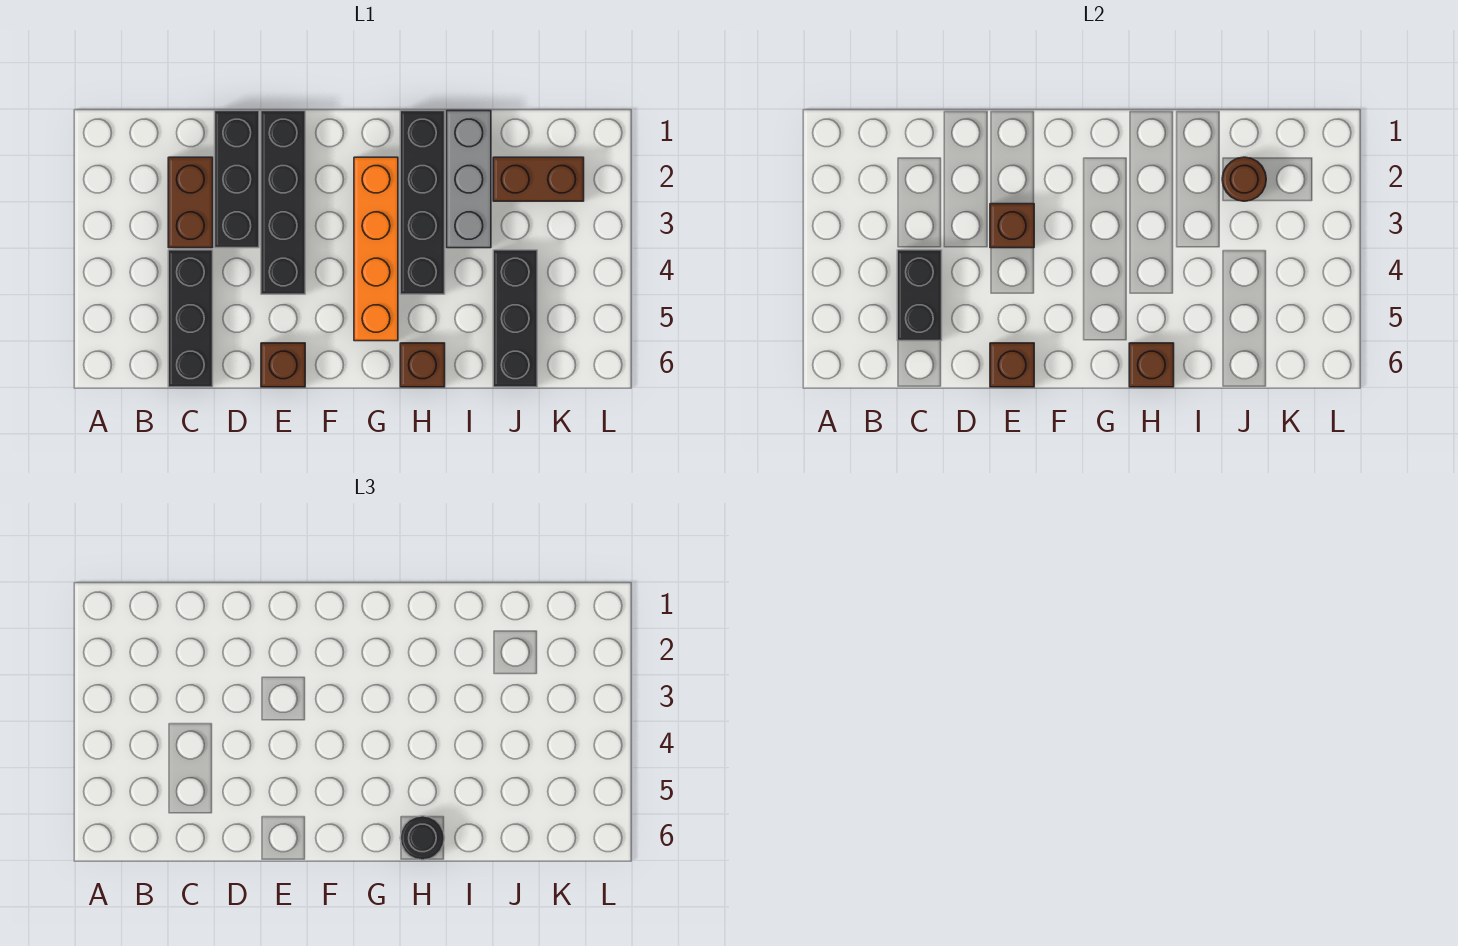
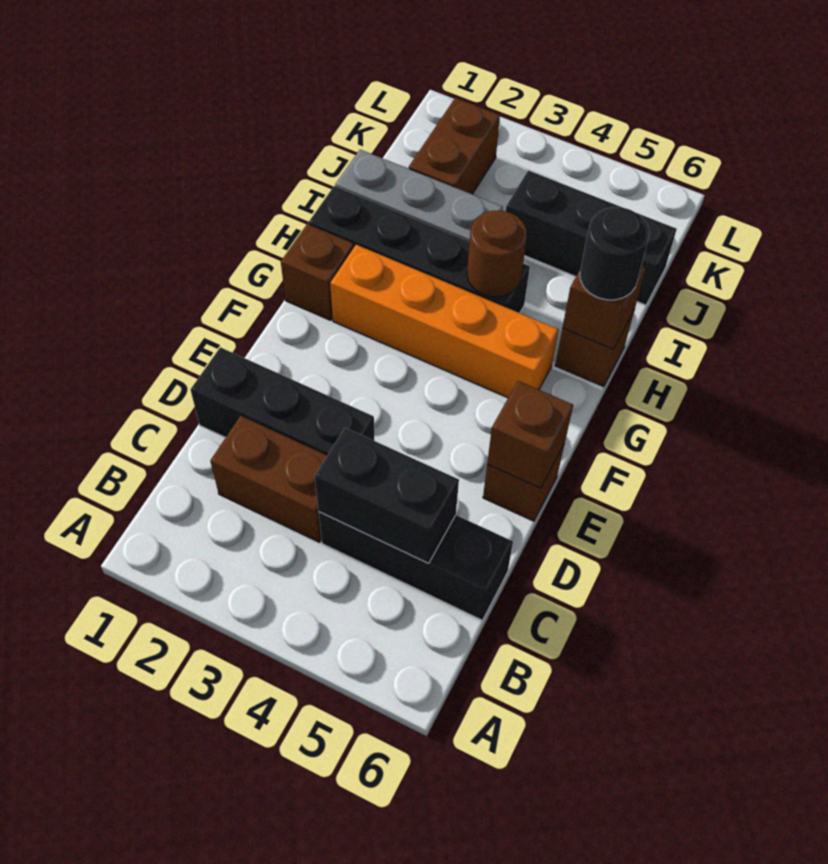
black brick E1:E4 level 1 -> none
brown brick E3 level 2 -> brown brick G1 level 1
brown round brick J2 level 2 -> brown round brick H4 level 2

